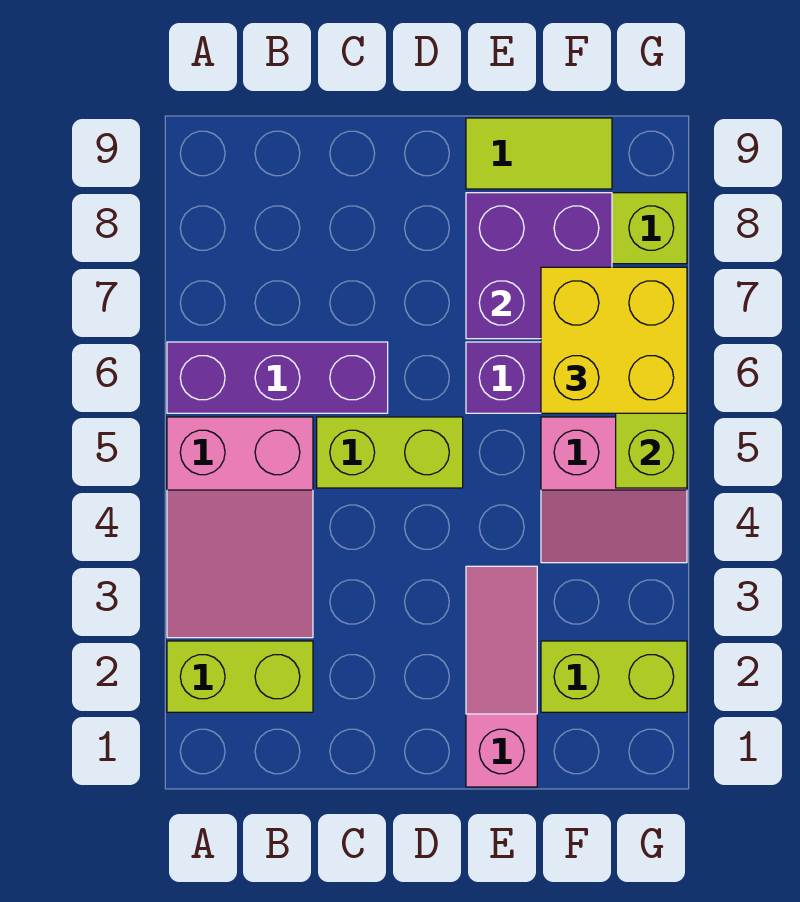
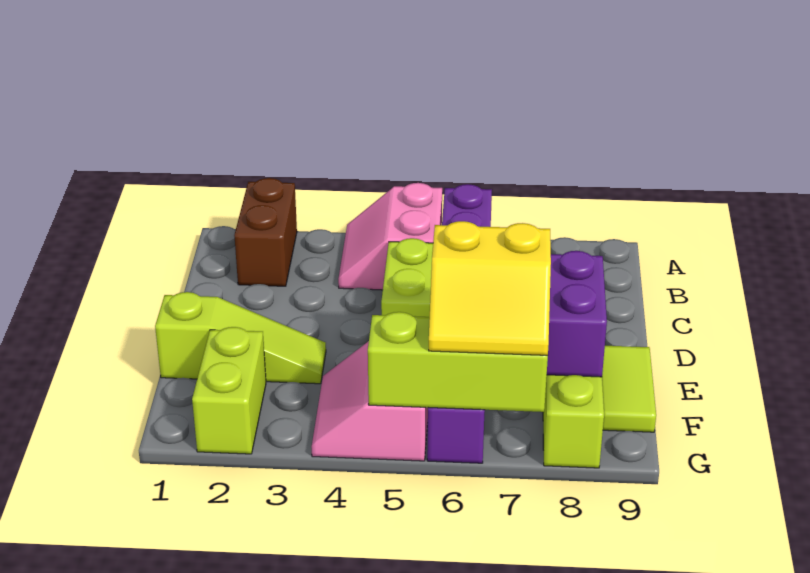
lime brick A2:B2 level 1 -> brown brick A2:B2 level 1
pink slope A3:B5 level 1 top 5 -> pink slope A4:B5 level 1 top 5
pink slope E1:E3 level 1 top 1 -> lime slope E1:E3 level 1 top 1
yellow brick F6:G7 level 3 -> yellow slope F6:G7 level 3 top F

